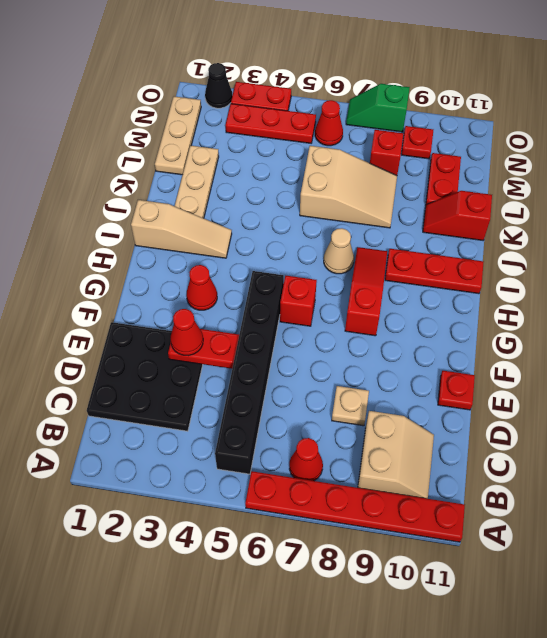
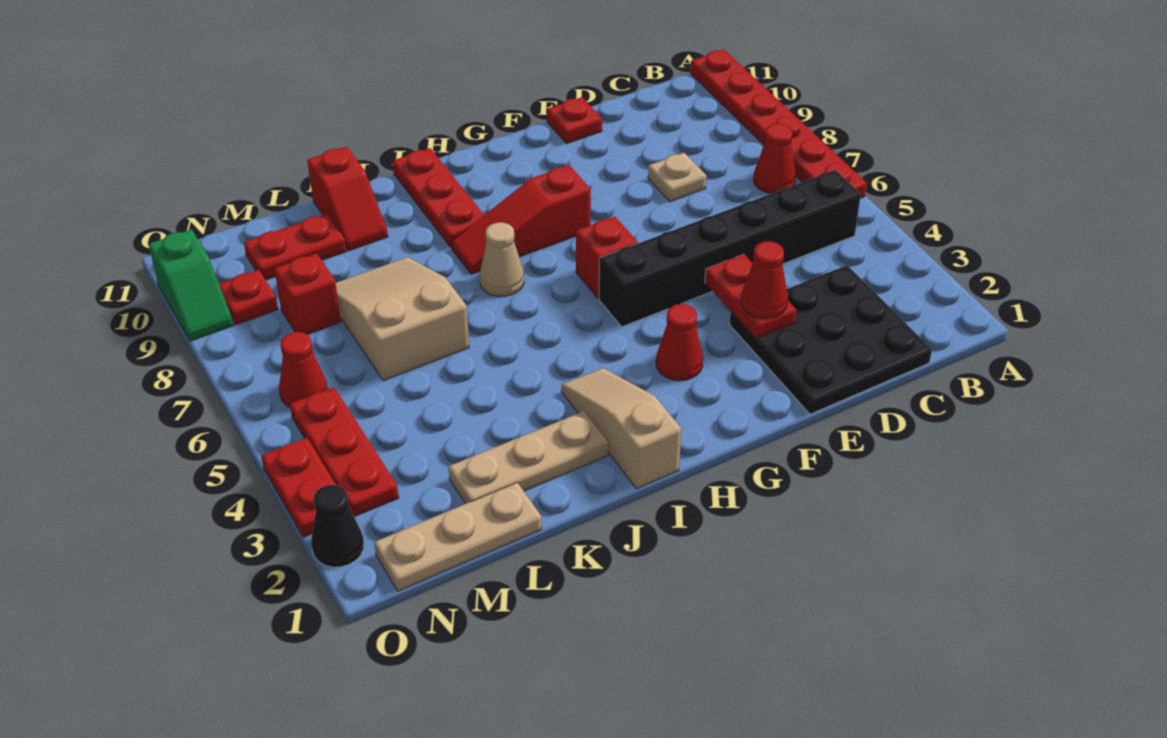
tan slope B9:C10 level 1 top 9 -> none
green slope O7:O8 level 1 top 8 -> green slope O9:O10 level 1 top 10

